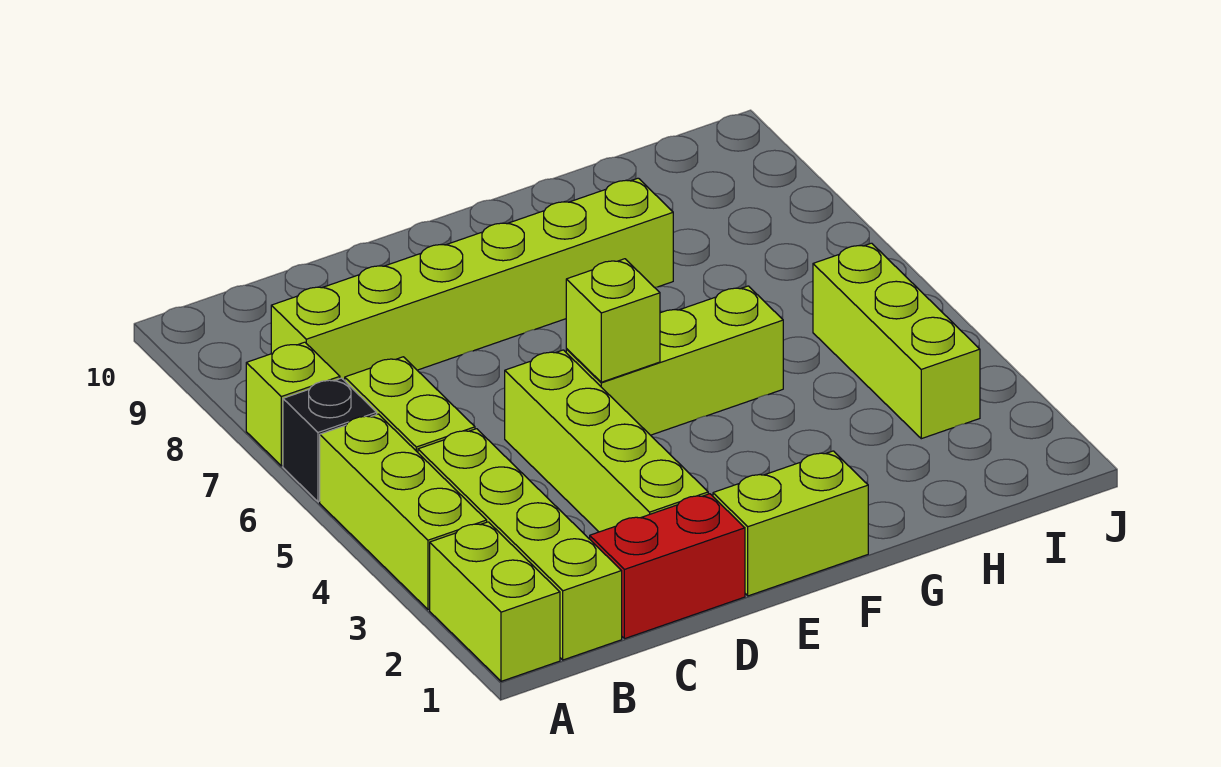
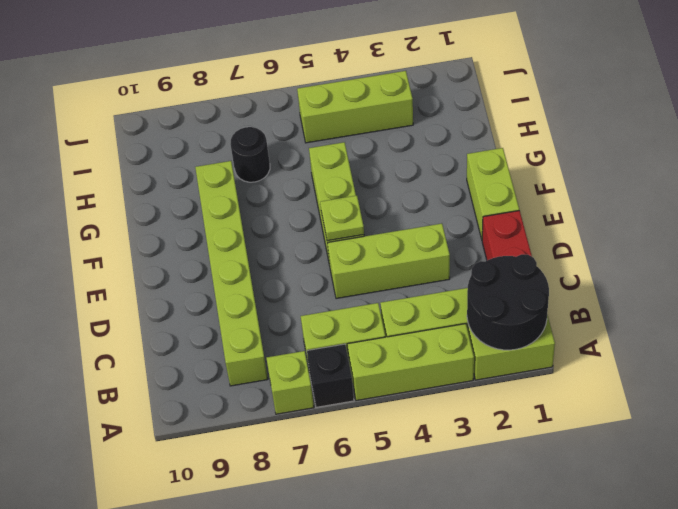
none -> black round brick A1:B2 level 2
lime brick D2:D5 level 1 -> lime brick D3:D5 level 1
lime brick E5 level 2 -> lime plate E5 level 2
none -> black round brick H7 level 1

